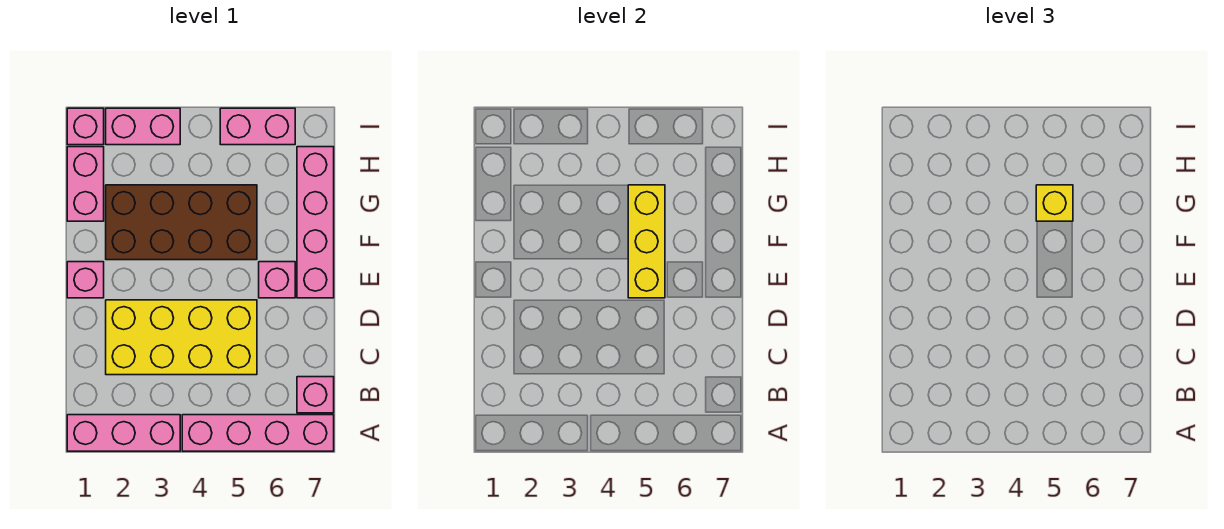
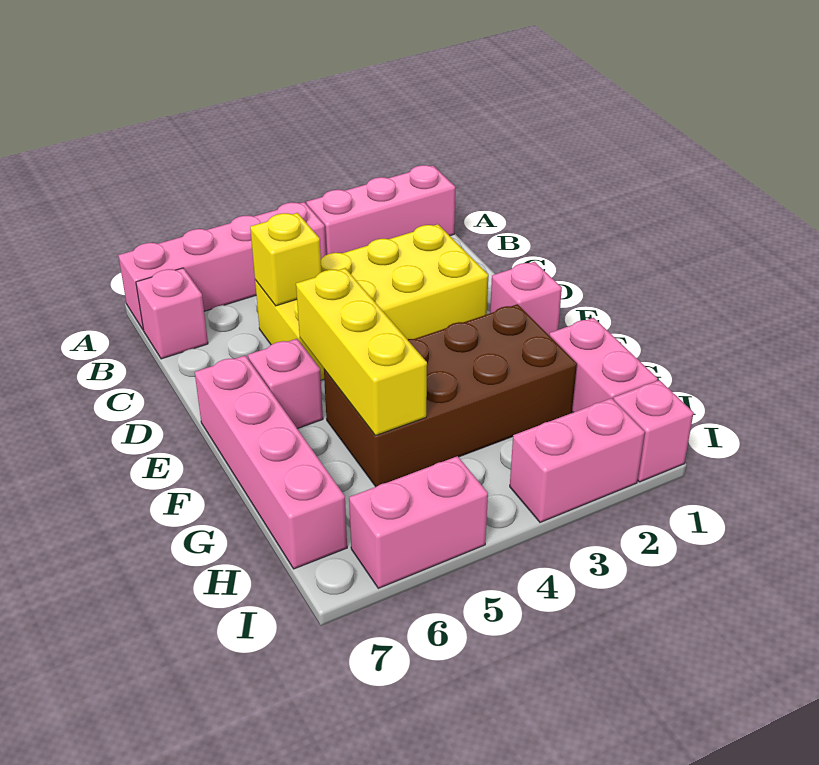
yellow brick G5 level 3 -> yellow brick C5 level 2

